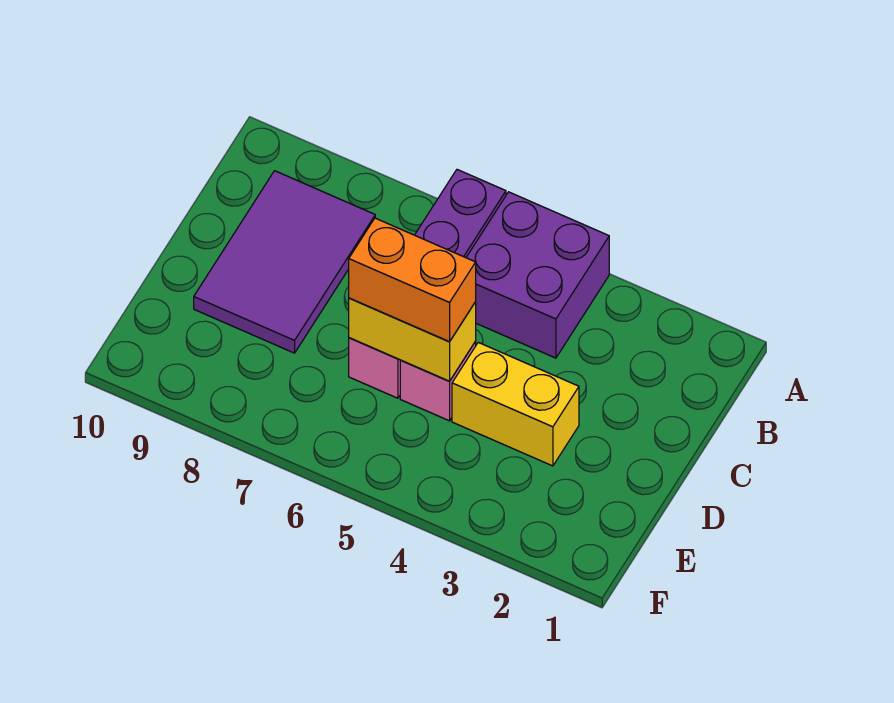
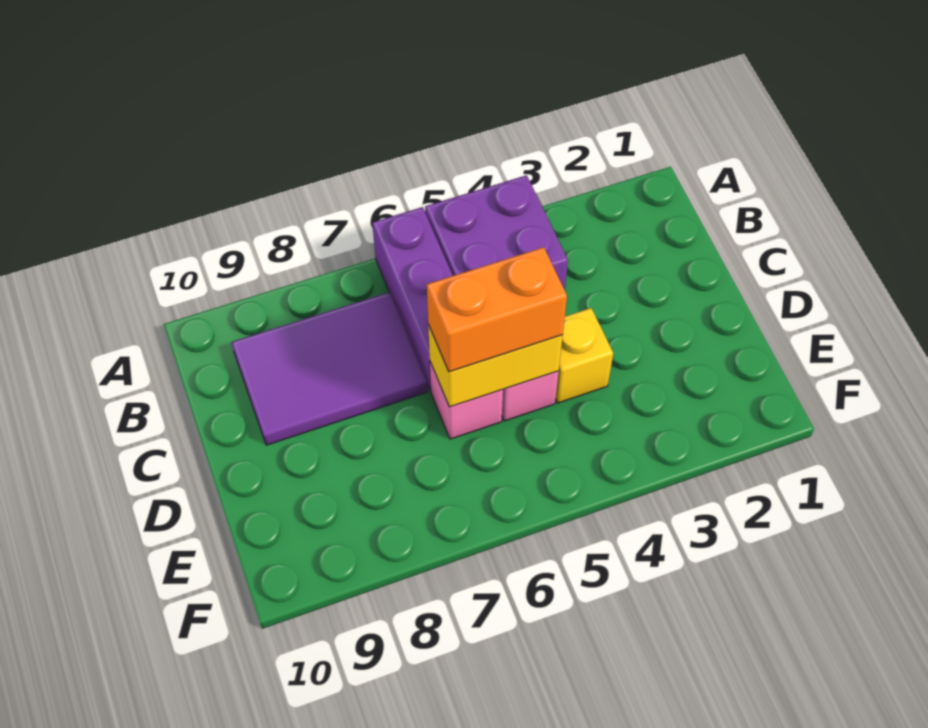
purple tile B8:D9 level 1 -> purple tile B7:C9 level 1
yellow brick D3:D4 level 1 -> yellow brick D4 level 1

